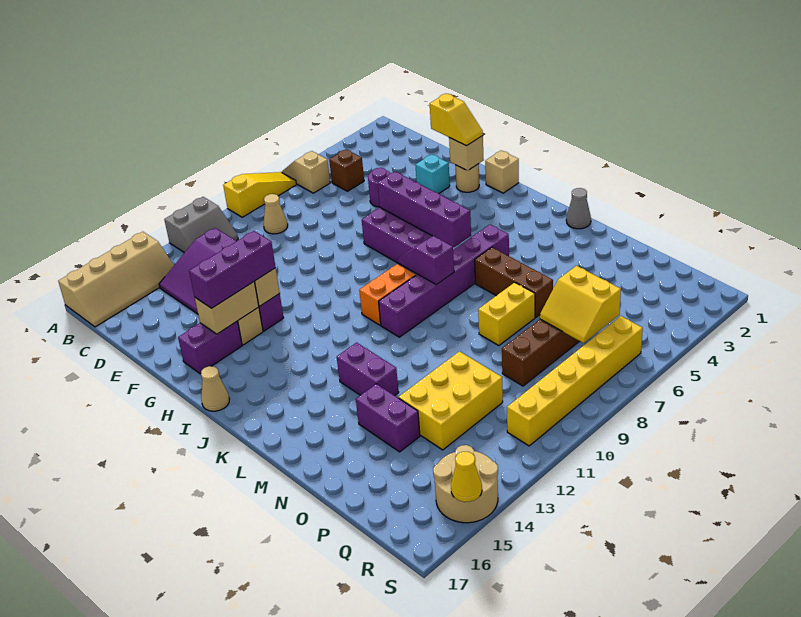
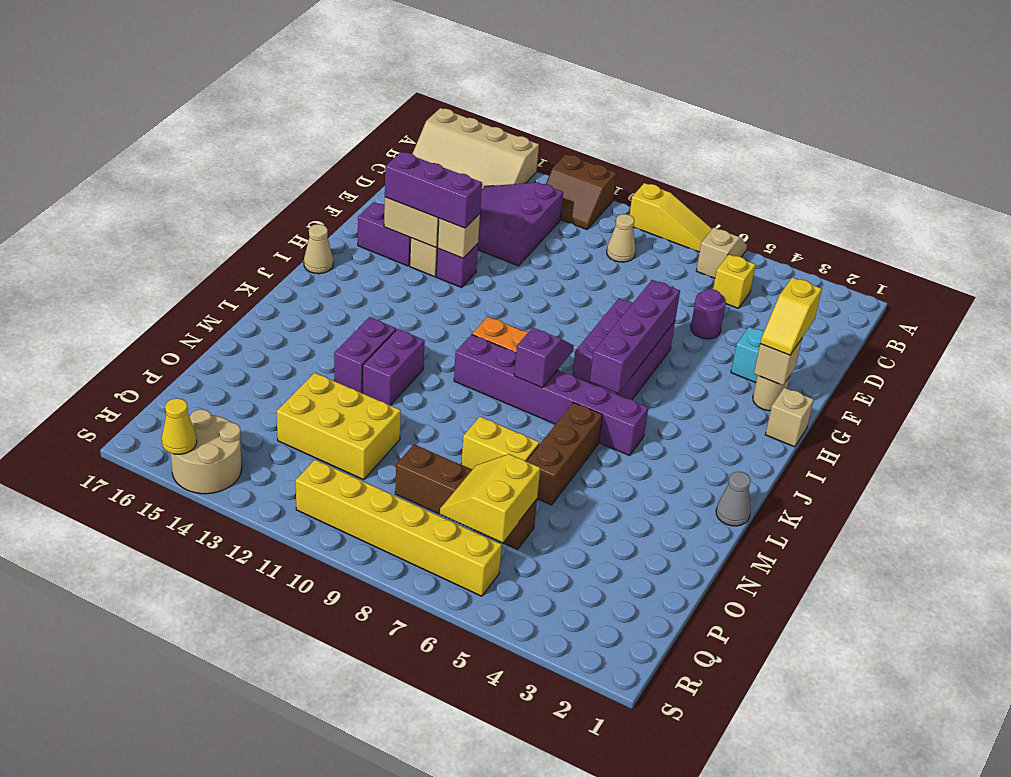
grey slope A11:B12 level 1 top A -> brown slope A11:B12 level 1 top A
brown brick C5 level 1 -> yellow brick C5 level 1
purple brick N14:O14 level 1 -> purple brick L12:M12 level 1

